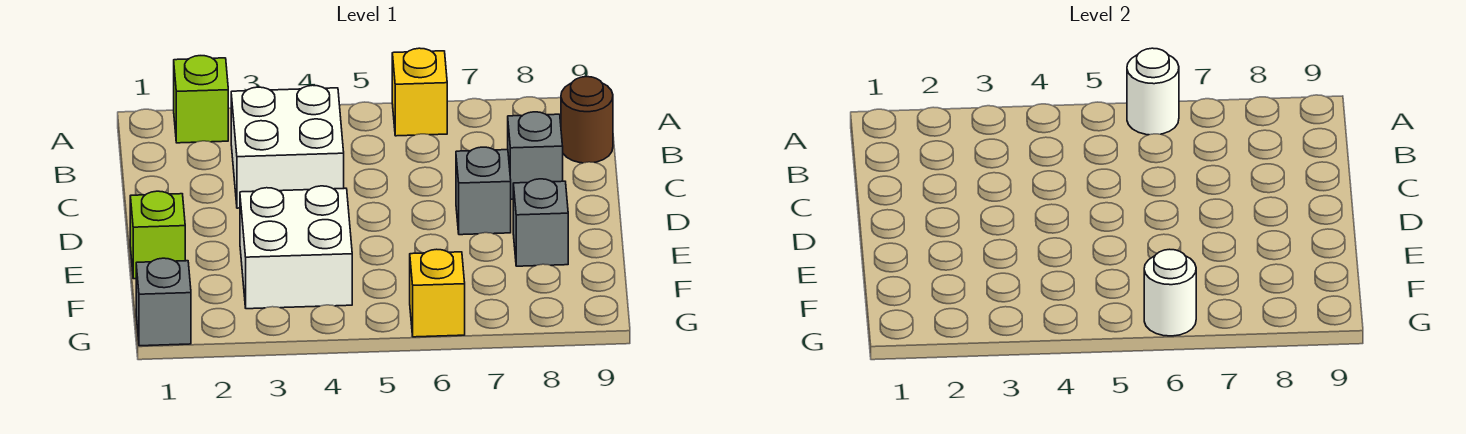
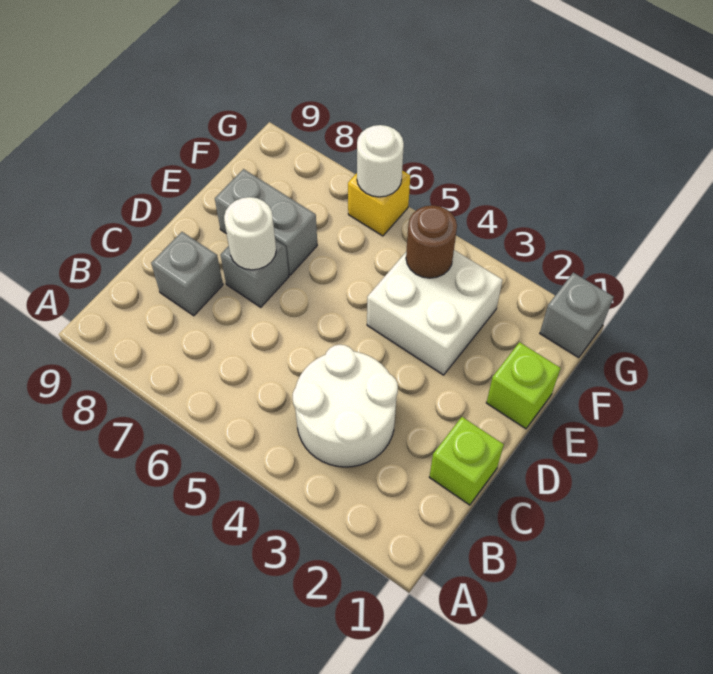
lime brick A2 level 1 -> lime brick C1 level 1
yellow brick A6 level 1 -> none
white round brick A6 level 2 -> white round brick D7 level 2
white brick B3:C4 level 1 -> white round brick B3:C4 level 1
brown round brick B9 level 1 -> brown round brick F4 level 2
grey brick E8 level 1 -> grey brick E7:E8 level 1

